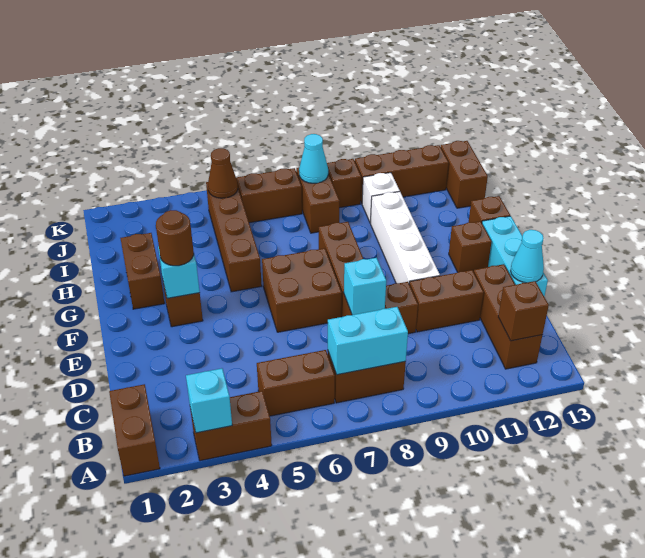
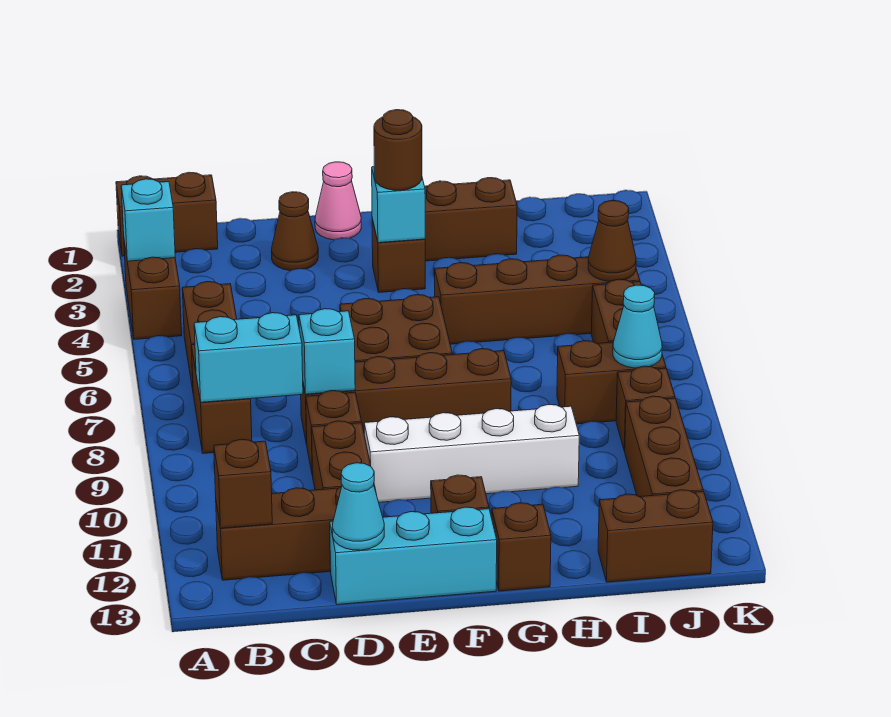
cyan brick B7:B8 level 2 -> cyan brick B8:C8 level 2
none -> brown cone D2 level 1
none -> pink cone E1 level 1
white brick I10 level 1 -> none

